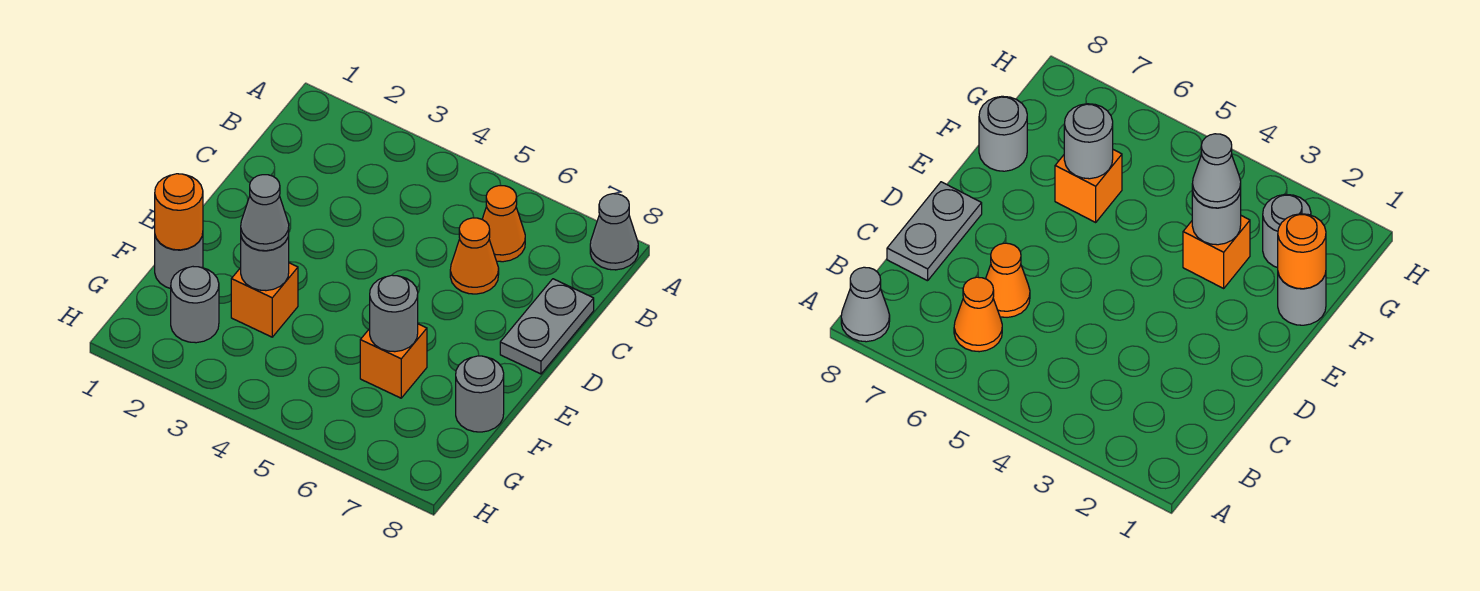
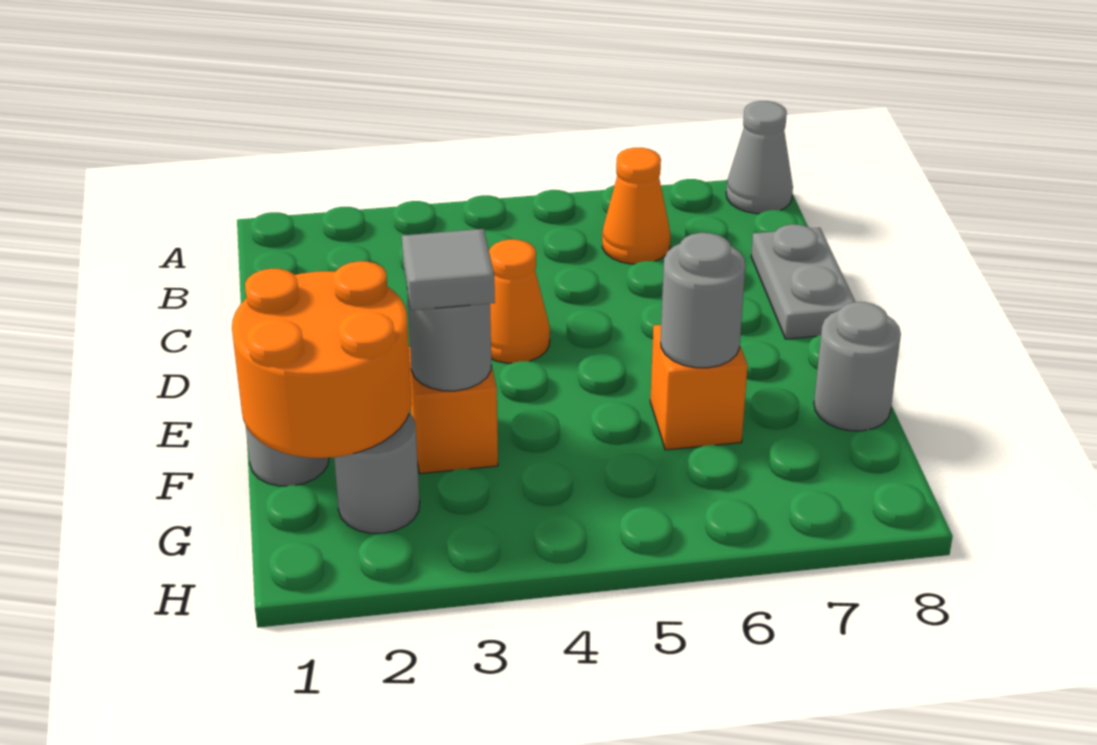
orange cone C6 level 1 -> orange cone D4 level 1
orange round brick F1 level 2 -> orange round brick F1:G2 level 2
grey cone F3 level 3 -> grey tile F3 level 3

